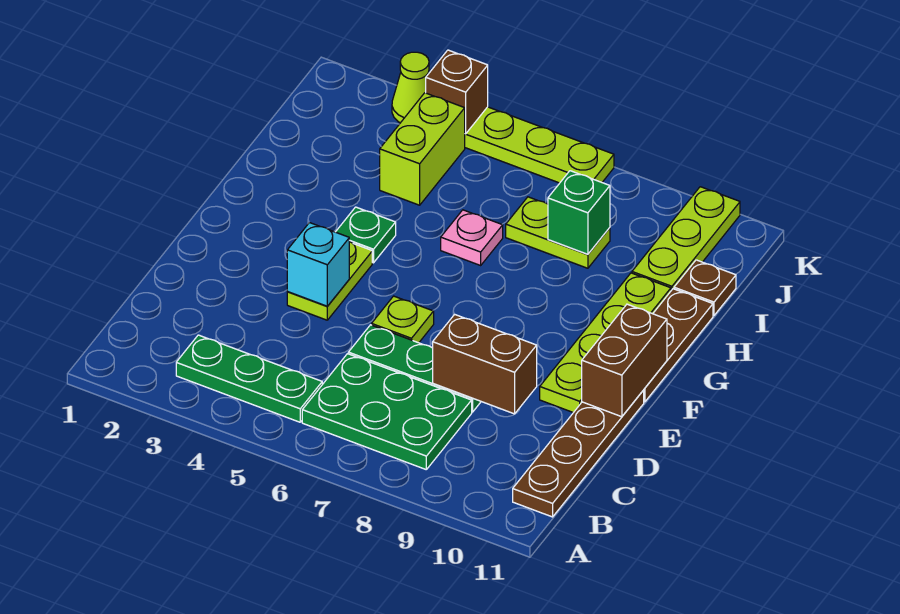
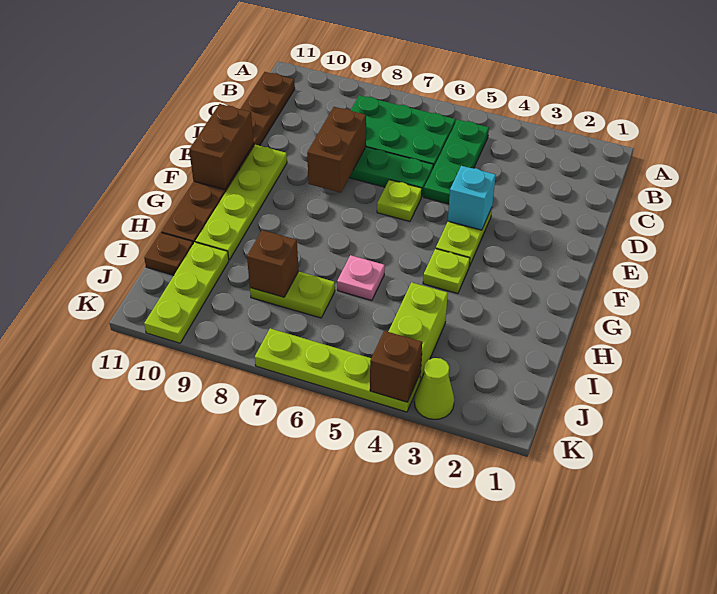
green plate B3:B5 level 1 -> green plate B5:D5 level 1
brown brick D8:D9 level 2 -> brown brick D8:E8 level 2
green plate G4 level 1 -> lime plate G4 level 1
green brick I8 level 2 -> brown brick I8 level 2

